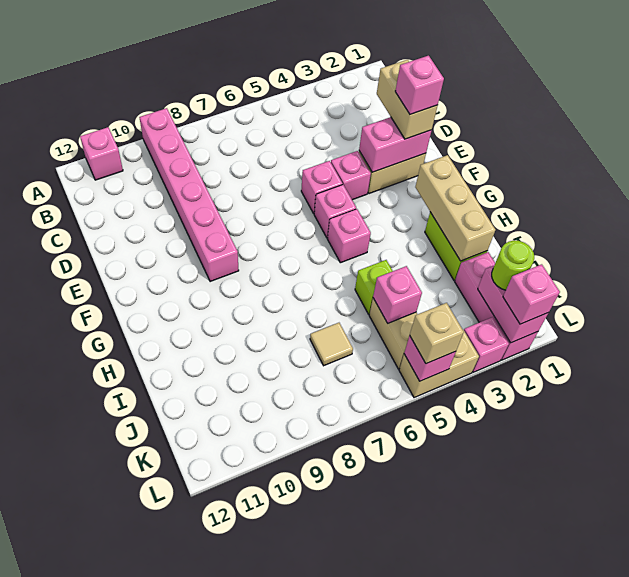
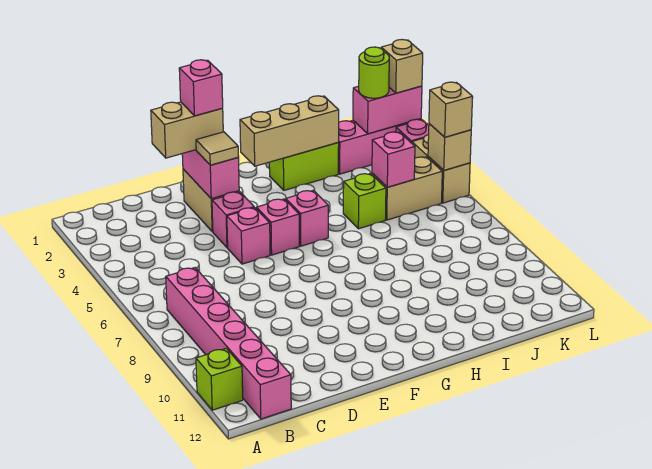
pink brick A9:F9 level 1 -> pink brick B7:B12 level 1
pink brick A11 level 1 -> lime brick A11 level 1
tan tile J7 level 1 -> tan tile E3 level 3
pink brick L2 level 3 -> tan brick L2 level 3
pink brick L5 level 2 -> tan brick L5 level 2

